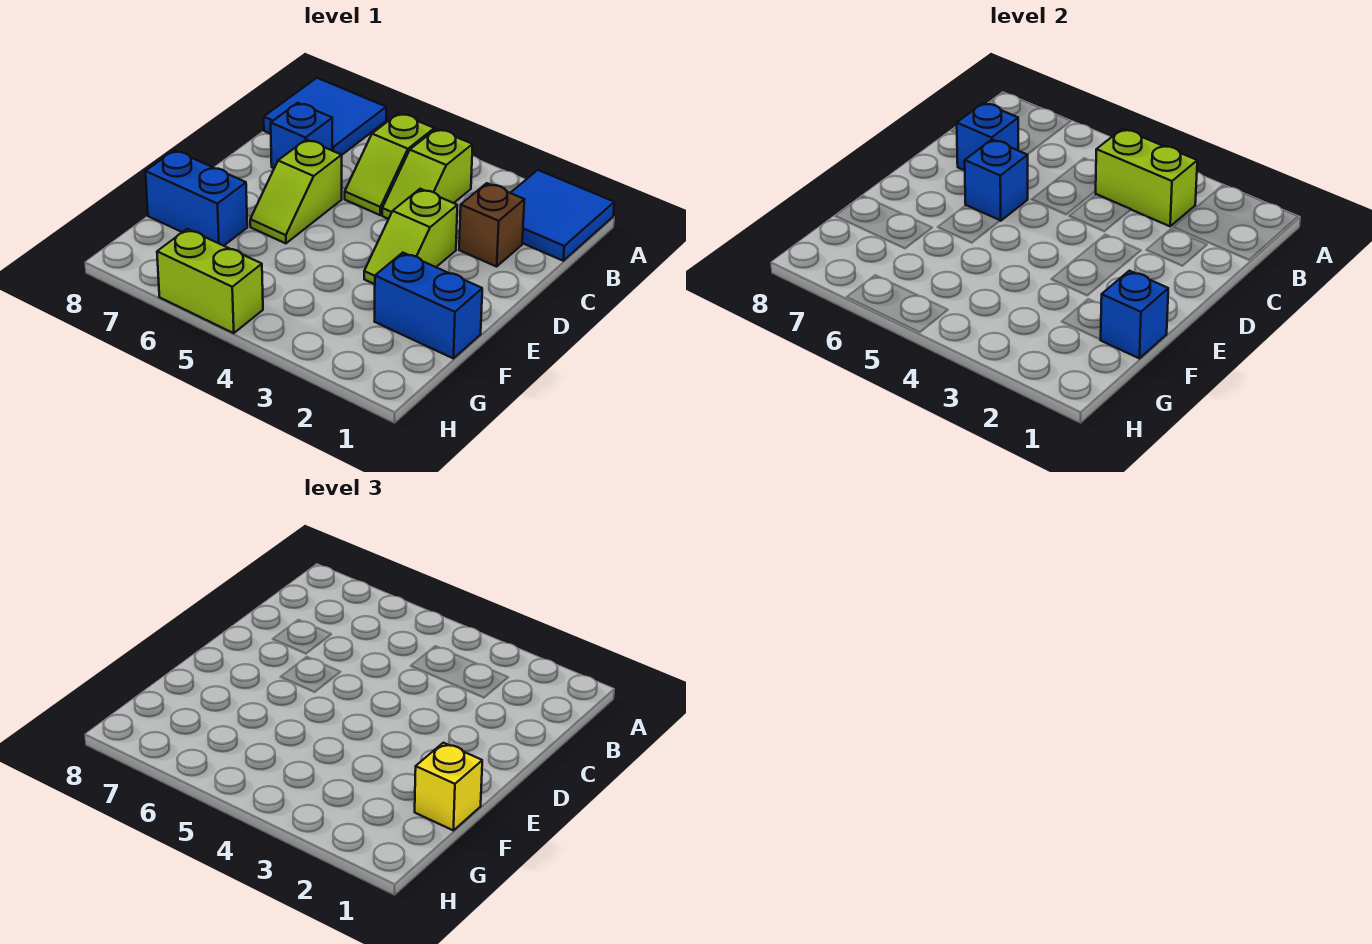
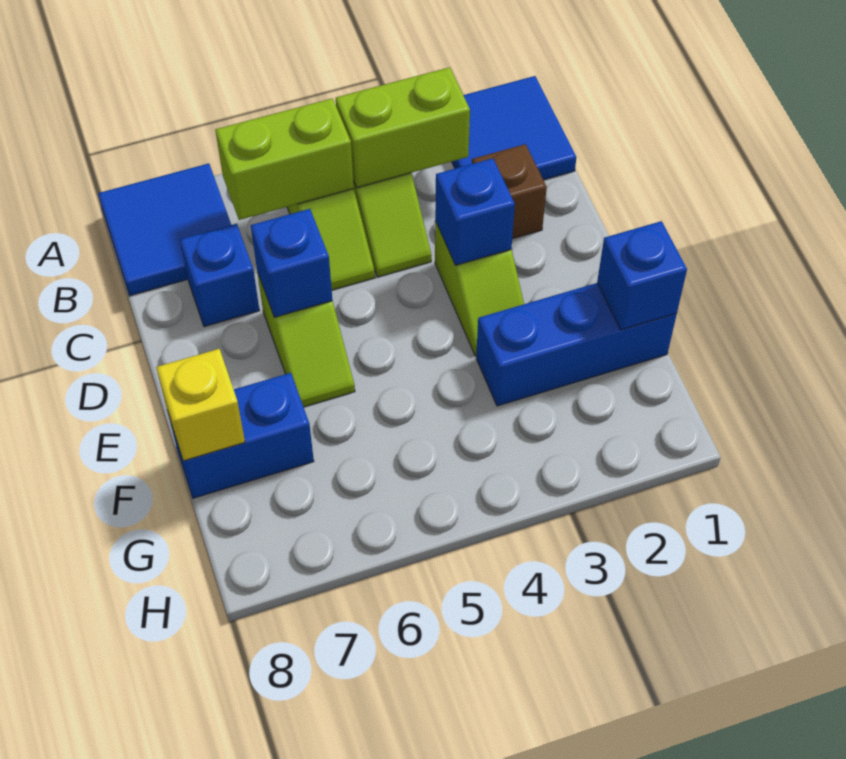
blue brick C7 level 2 -> blue brick D3 level 2
blue brick F1:F2 level 1 -> blue brick F1:F3 level 1
yellow brick F1 level 3 -> yellow brick F8 level 2
lime brick H5:H6 level 1 -> lime brick B5:B6 level 2

